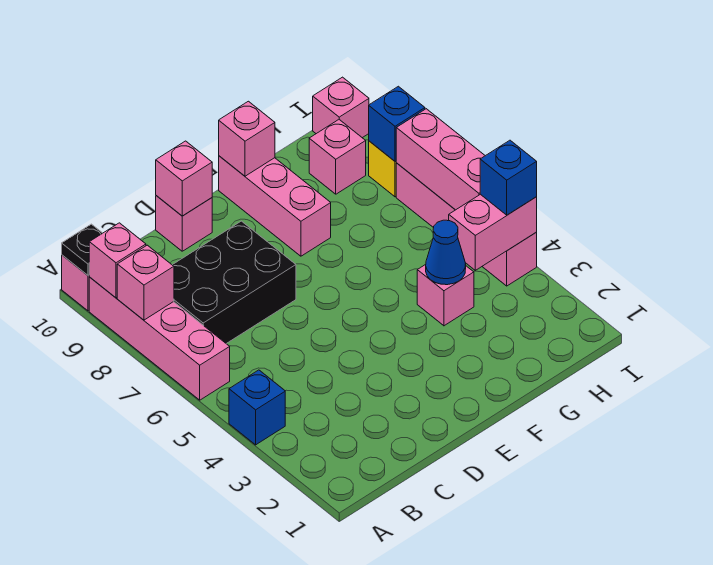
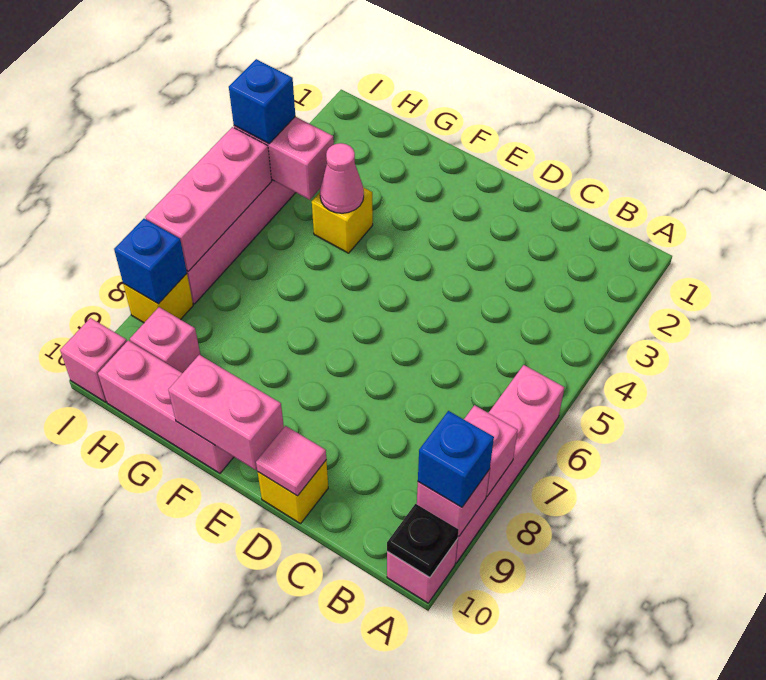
blue brick A4 level 1 -> blue brick A9 level 3
black brick B7:D8 level 1 -> none
pink brick D10 level 1 -> yellow brick D10 level 1
pink brick D10 level 2 -> pink tile D10 level 2
pink brick F8:F10 level 1 -> pink brick F10:H10 level 1
pink brick F10 level 2 -> pink brick E10:F10 level 2
pink brick G4 level 1 -> yellow brick G4 level 1
blue cone G4 level 2 -> pink cone G4 level 2

